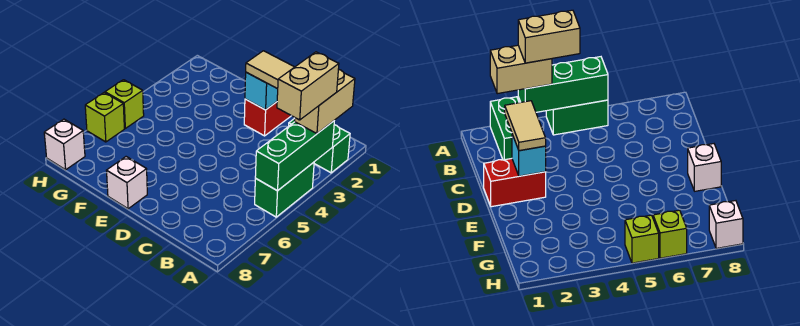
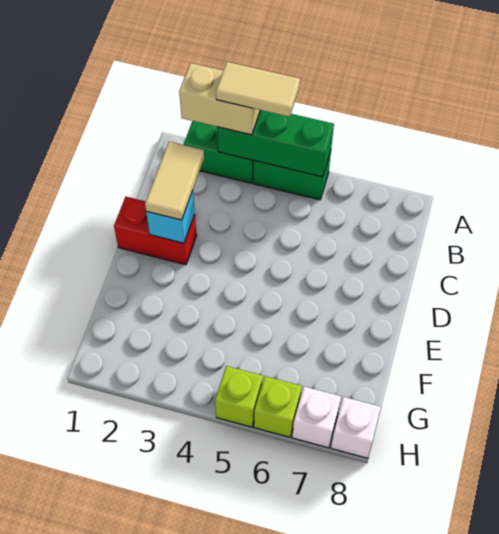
green brick A2:B2 level 1 -> green brick A2:A3 level 1
tan brick A3:A4 level 4 -> tan tile A3:A4 level 4
white brick E8 level 1 -> white brick H7 level 1

